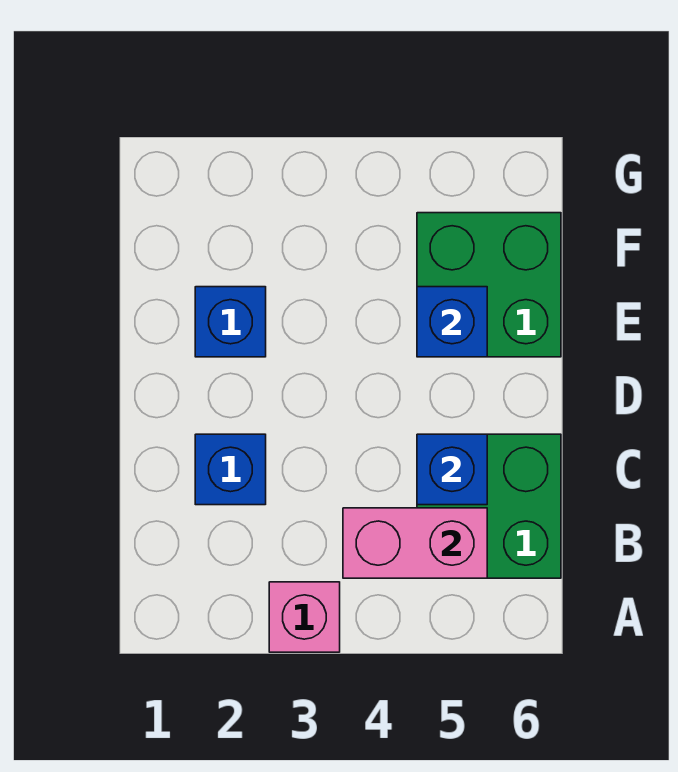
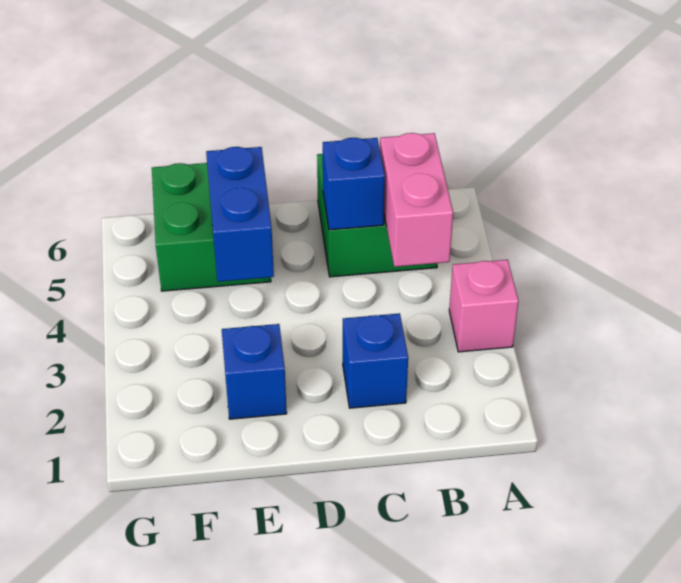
blue brick E5 level 2 -> blue brick E4:E5 level 2

